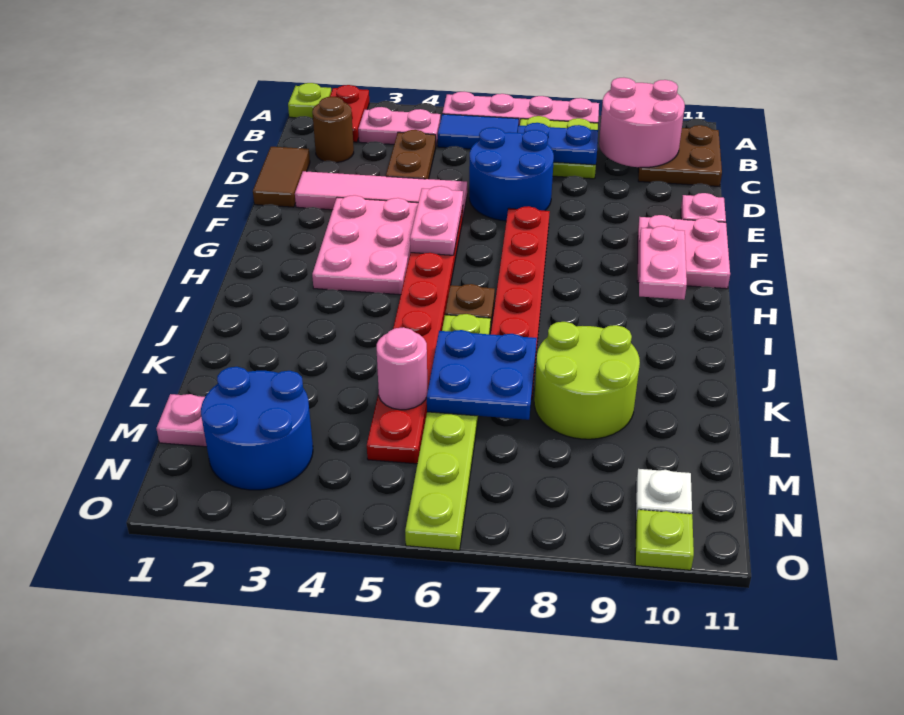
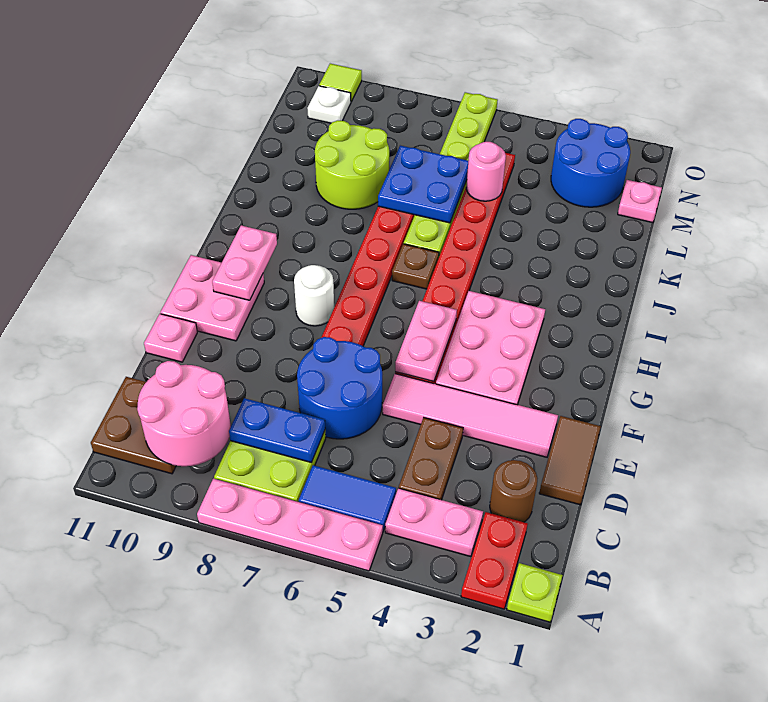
none -> white round brick G8 level 1
lime plate O10 level 1 -> lime tile O10 level 1

